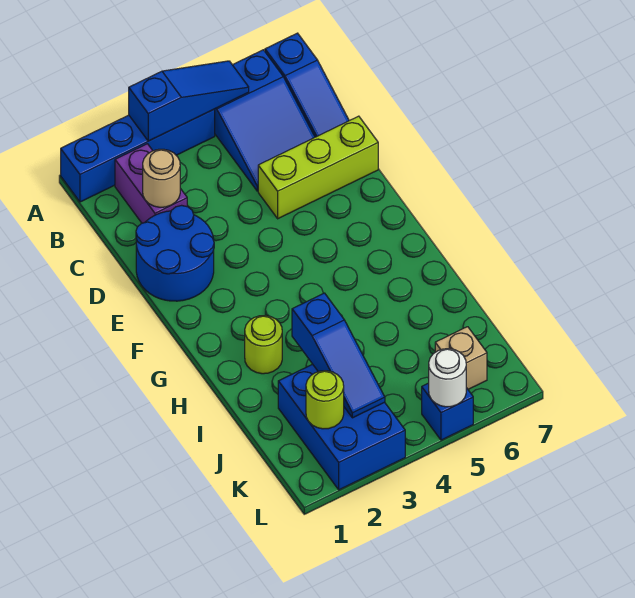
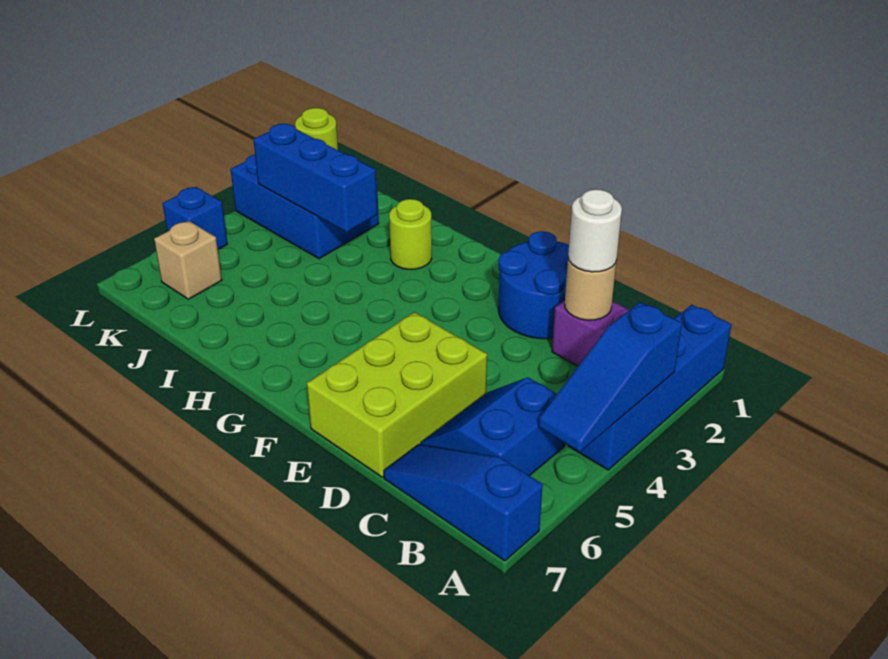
blue slope A5:C6 level 1 top A -> blue slope B5:C6 level 1 top B
lime brick D5:D7 level 1 -> lime brick D5:E7 level 1
blue slope I3:K3 level 2 top I -> blue brick I3:K3 level 2
white round brick L5 level 2 -> white round brick C2 level 3

